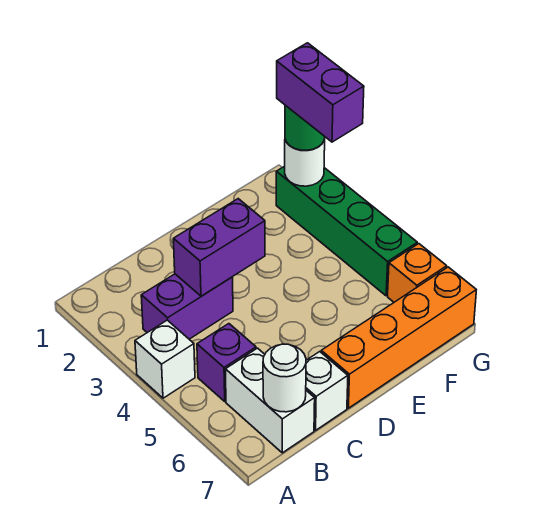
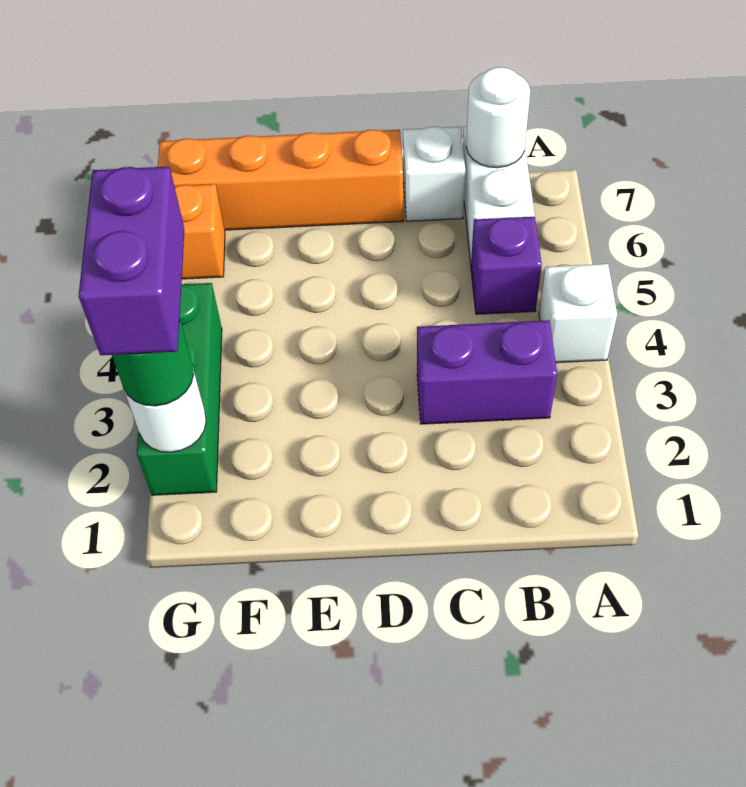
purple brick C3:D3 level 2 -> none
green brick G2:G5 level 1 -> green brick G2:G4 level 1

